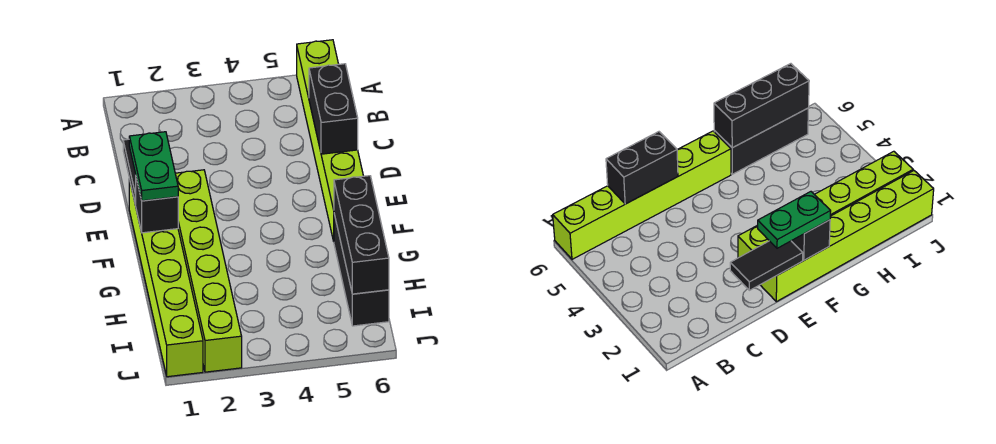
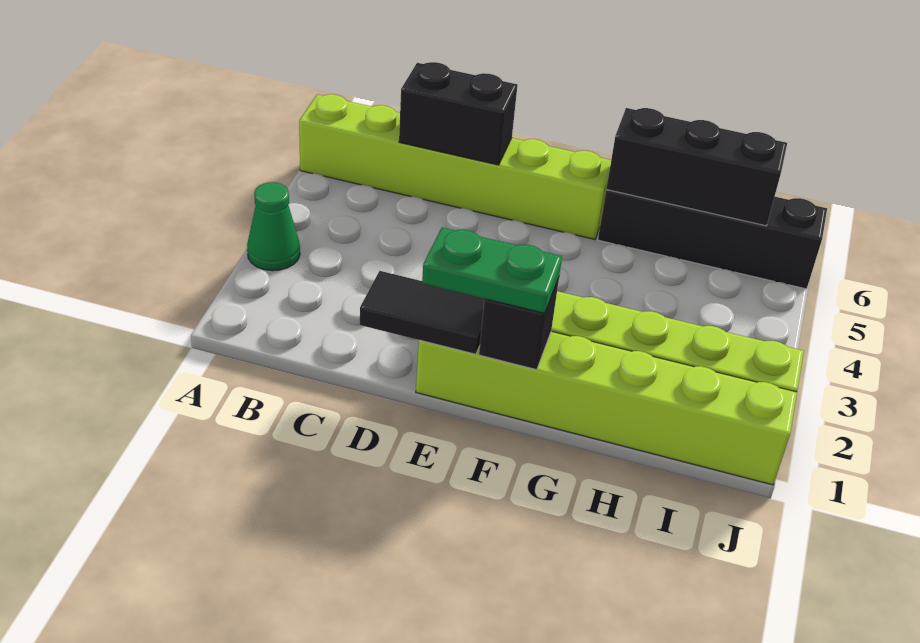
none -> green cone A3 level 1
black brick G6:I6 level 1 -> black brick G6:J6 level 1

